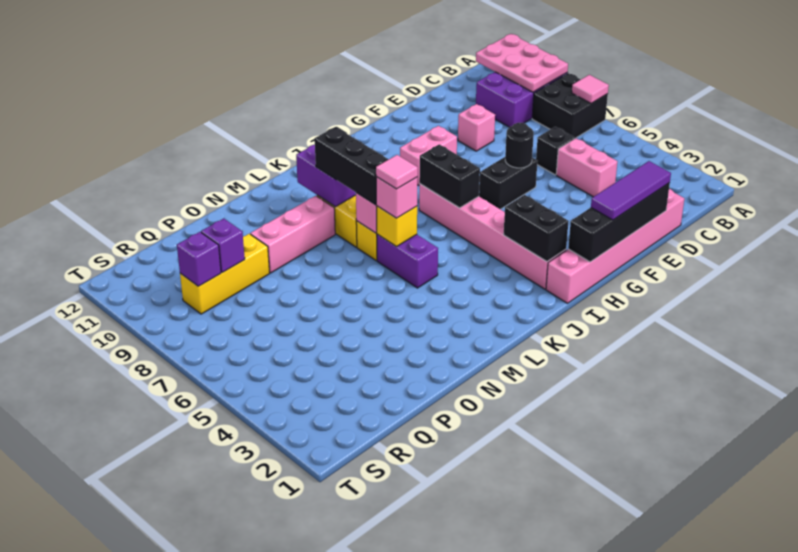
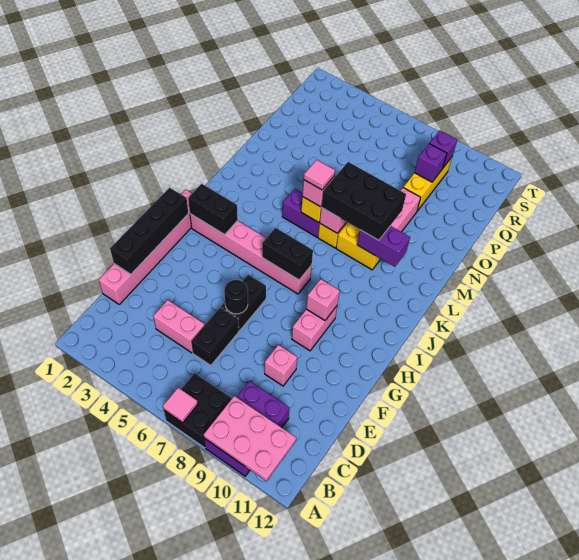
black brick D6 level 1 -> black brick D6:E6 level 1
purple tile E1:G1 level 3 -> none
none -> pink brick H9 level 2
black brick L7:L9 level 3 -> black brick L7:M9 level 3

